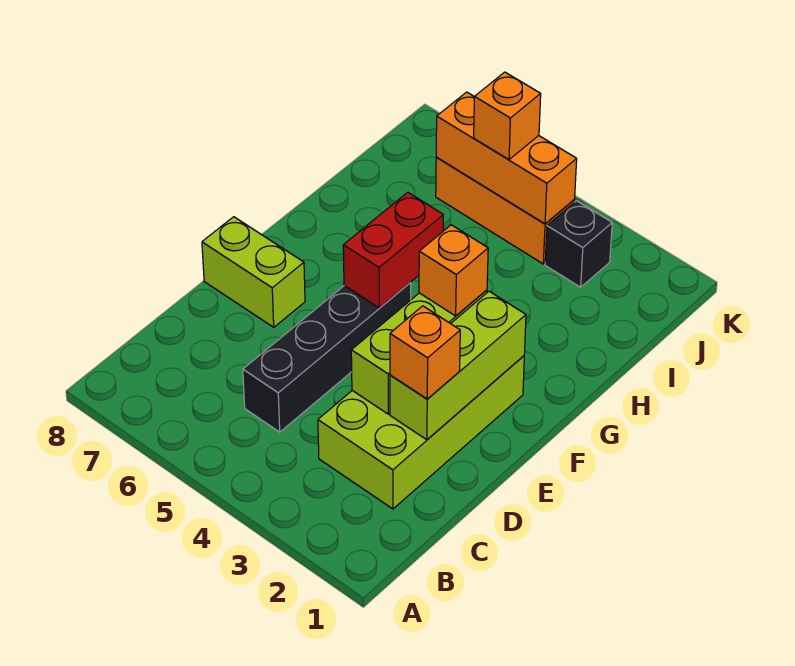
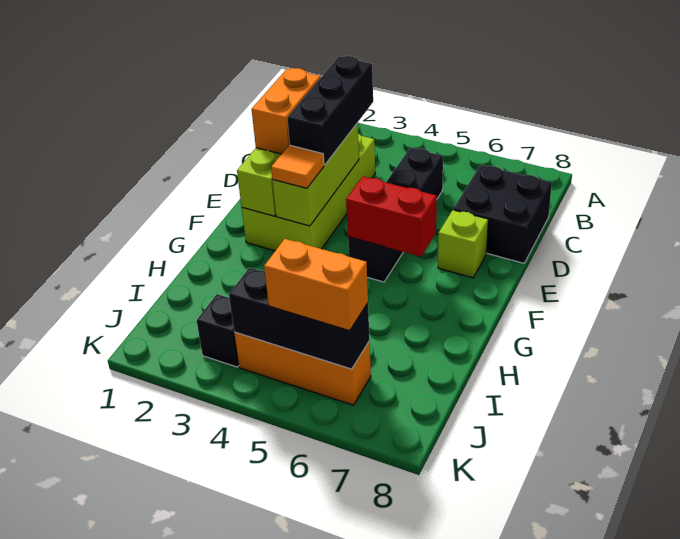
none -> black brick C3:E3 level 3
none -> black brick C7:D8 level 1
orange brick D2 level 3 -> orange brick D2:E2 level 3
lime brick E7:E8 level 1 -> lime brick E7 level 1
orange brick F3 level 3 -> orange tile F3 level 3
red brick F5:G5 level 2 -> red brick F5:F6 level 2
orange brick J4:J6 level 2 -> black brick J4:J6 level 2
orange brick J5 level 3 -> orange brick J5:J6 level 3

